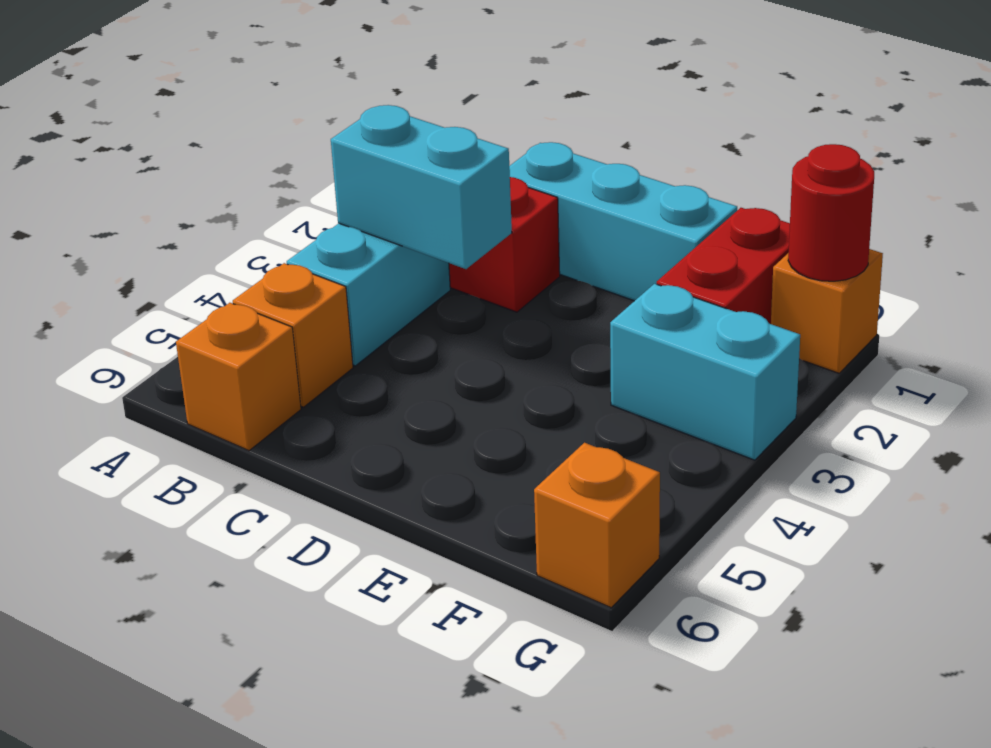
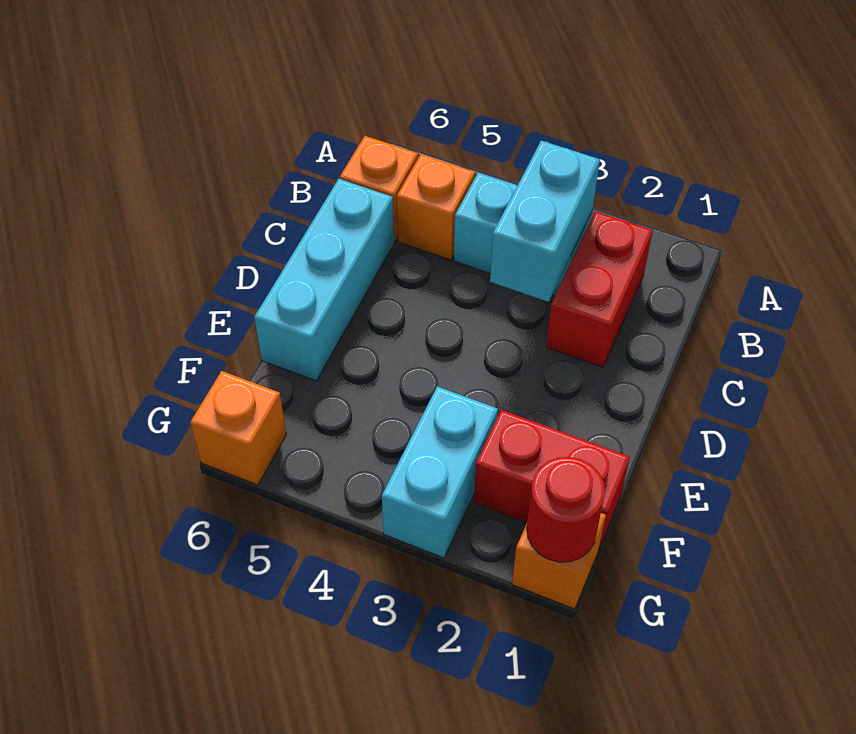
cyan brick C1:E1 level 1 -> cyan brick C6:E6 level 1

